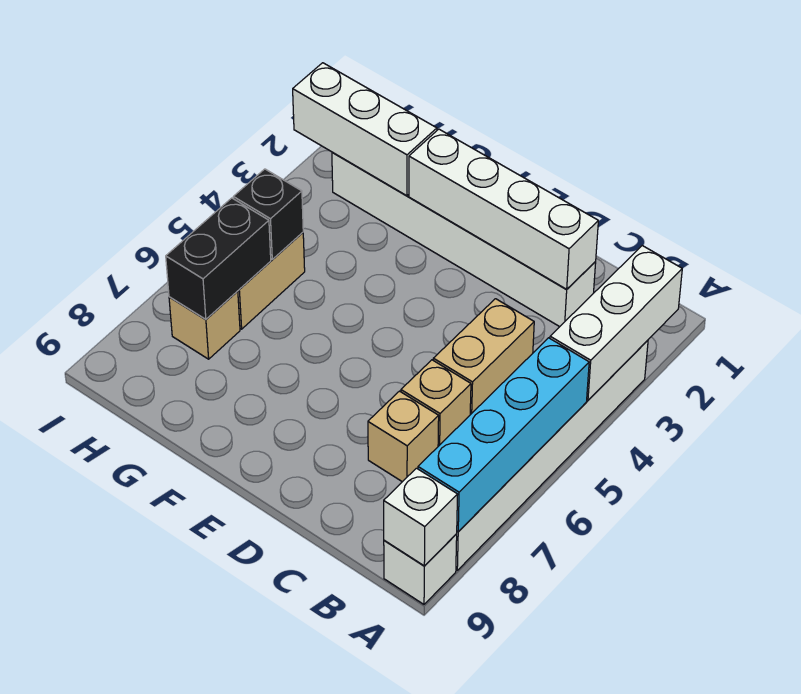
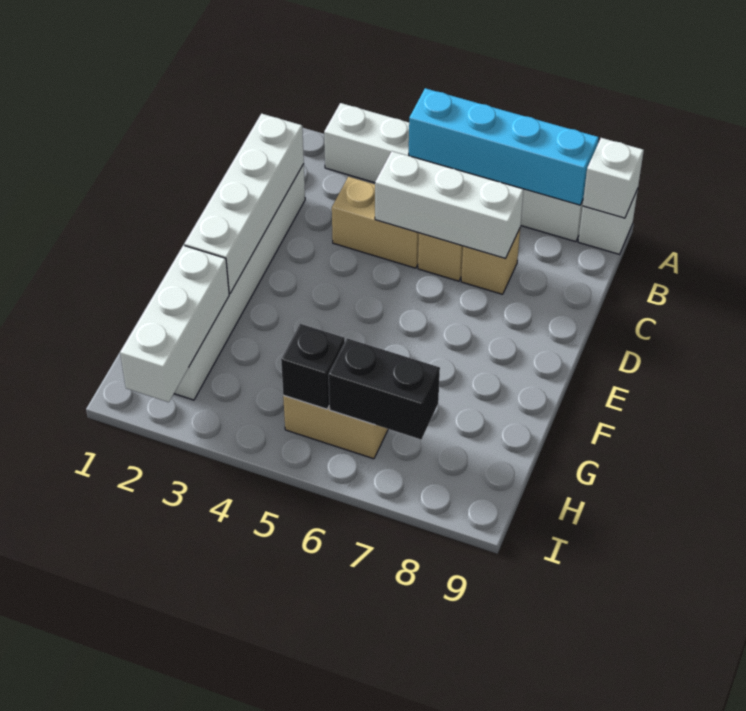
white brick A2:A4 level 2 -> white brick C5:C7 level 2
tan brick H7 level 1 -> none

